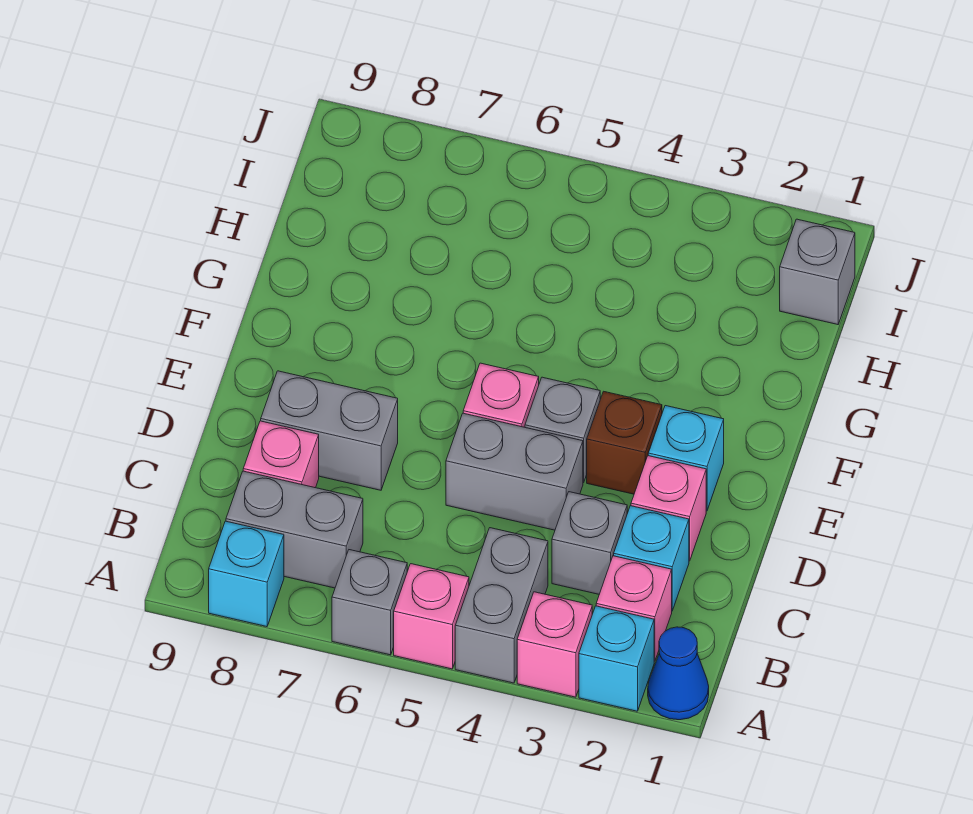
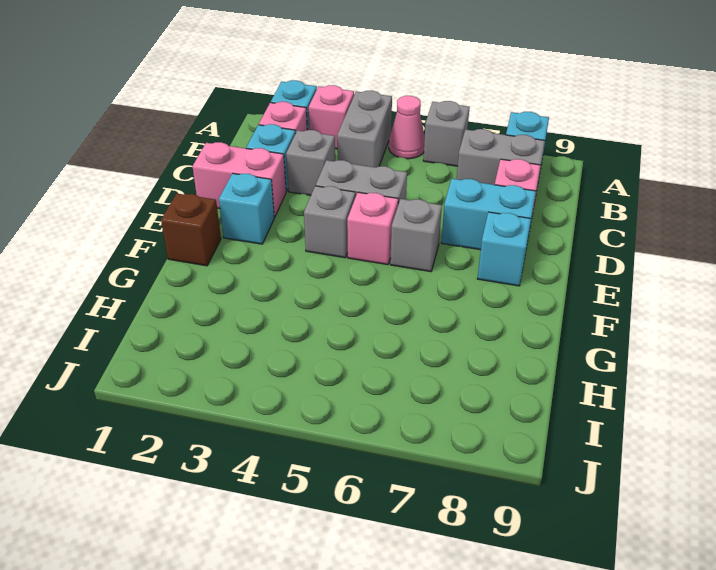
blue cone A1 level 1 -> none
pink brick A5 level 1 -> pink cone A5 level 1
pink brick D2 level 1 -> pink brick D1:D2 level 1
grey brick D7:D8 level 1 -> cyan brick D7:D8 level 1
brown brick E3 level 1 -> brown brick F1 level 1
none -> cyan brick E8 level 1
grey brick I1 level 1 -> grey brick E6 level 1

